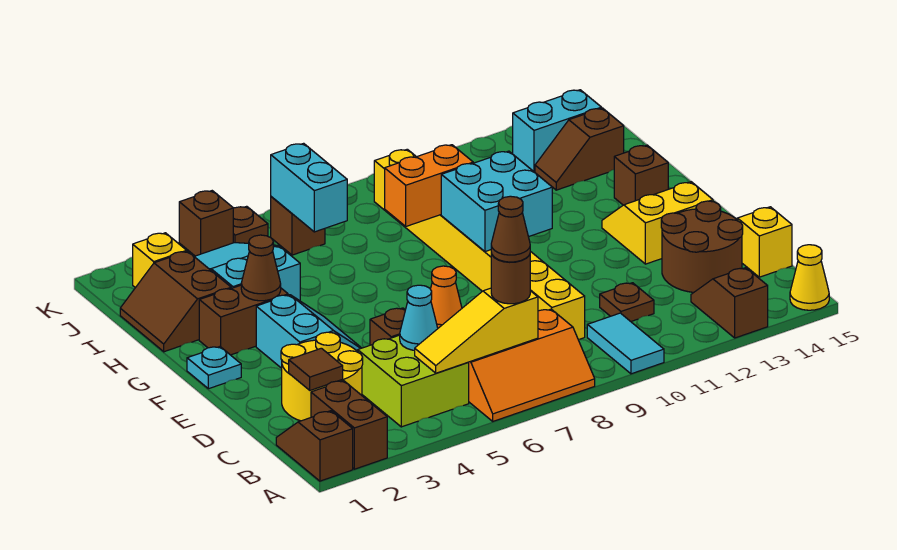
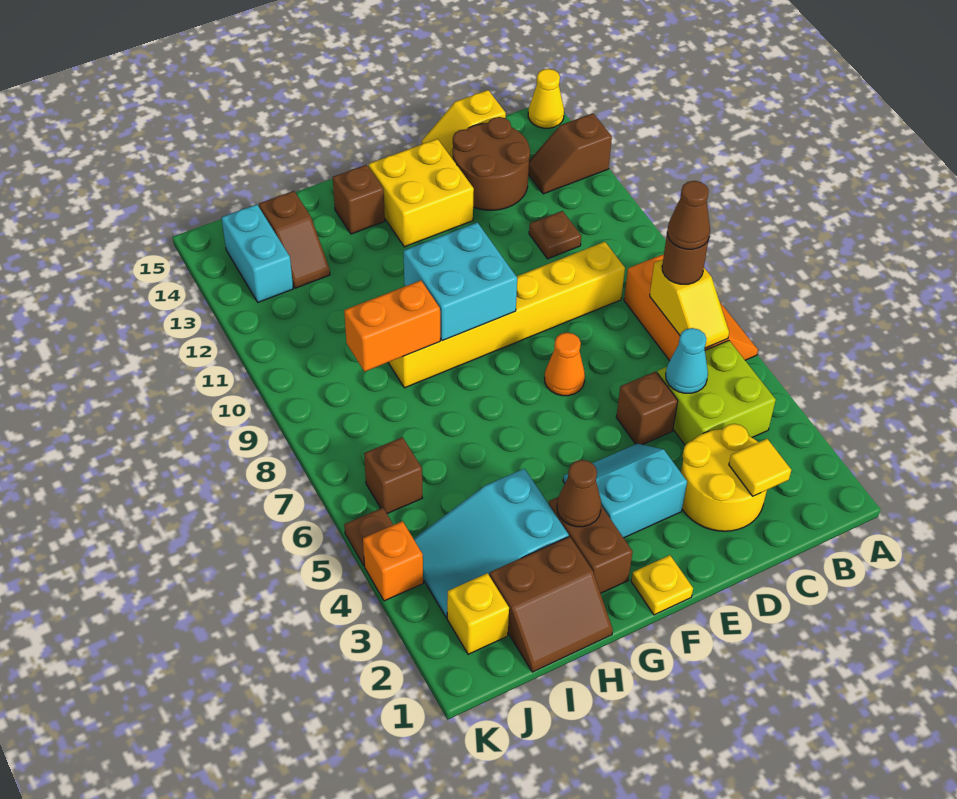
brown slope A1:B1 level 1 top A -> none
brown brick A2:B2 level 1 -> none
cyan tile A10:B10 level 1 -> none
yellow slope B5:B7 level 2 top 7 -> yellow slope B6:B7 level 2 top 7
brown tile C2 level 2 -> yellow tile C2 level 2
yellow brick C9:J9 level 1 -> yellow brick C9:H9 level 1
yellow slope E13:F14 level 1 top E -> yellow brick E13:F14 level 1
cyan plate F1 level 1 -> yellow plate F1 level 1
orange brick H8:H9 level 2 -> orange brick H9:I9 level 2
cyan brick I6:J6 level 2 -> none
brown brick K4 level 1 -> orange brick K4 level 1

